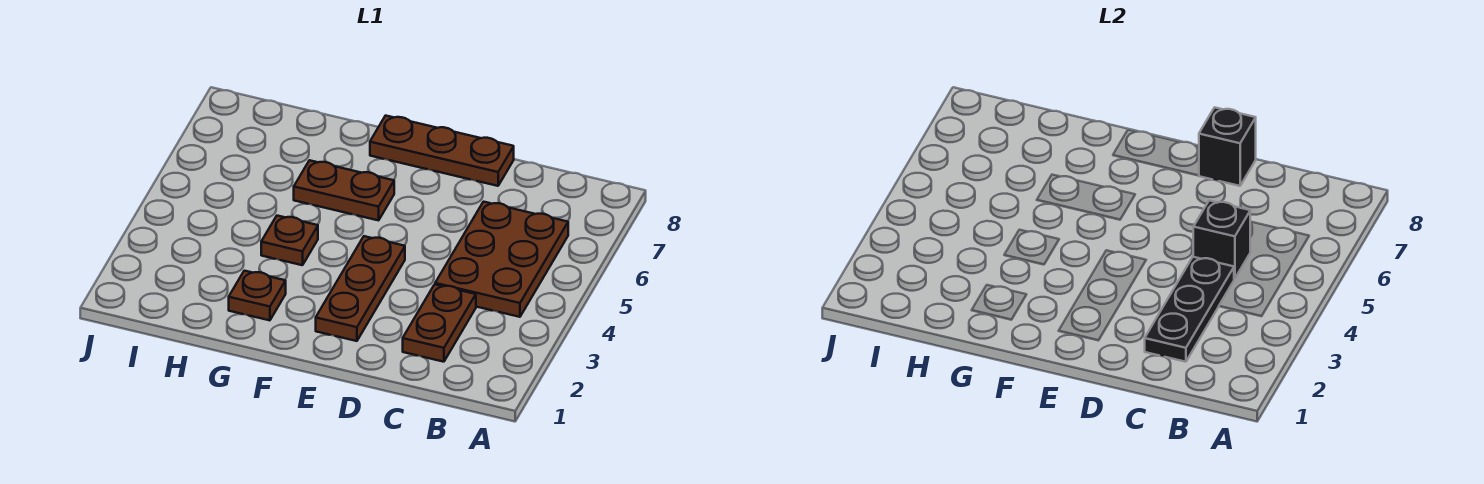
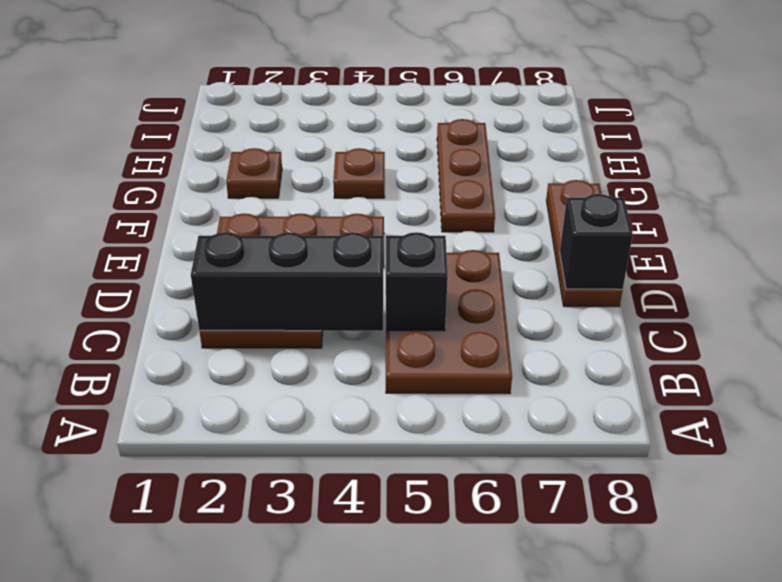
brown plate B4:C6 level 1 -> brown plate B5:D6 level 1
black plate C2:C4 level 2 -> black brick C2:C4 level 2
brown plate F6:G6 level 1 -> brown plate F6:H6 level 1

